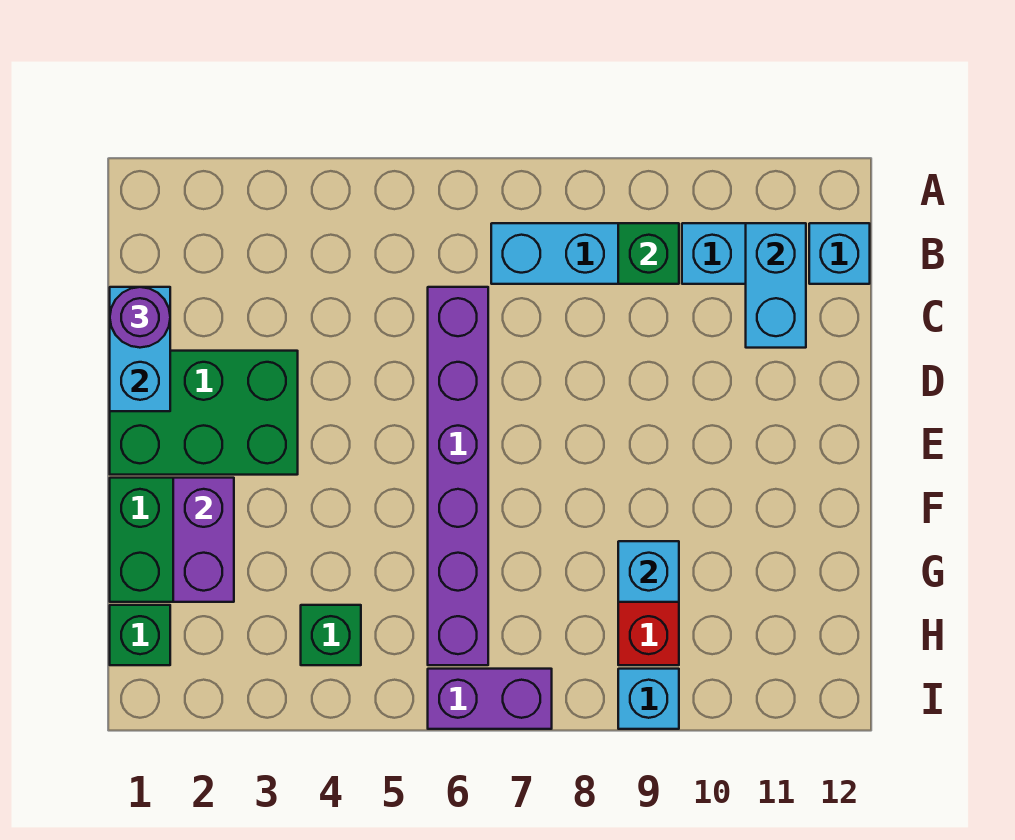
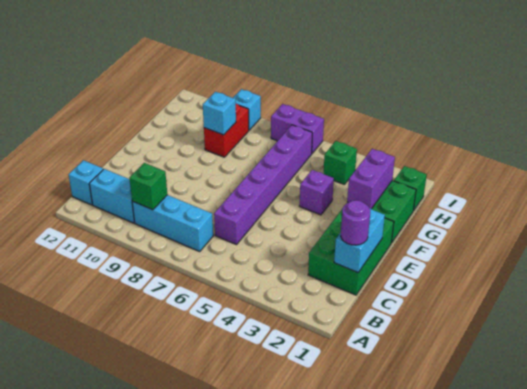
cyan brick B11:C11 level 2 -> none
green brick D1:E3 level 1 -> green brick C1:E2 level 1
none -> purple brick F4 level 1

